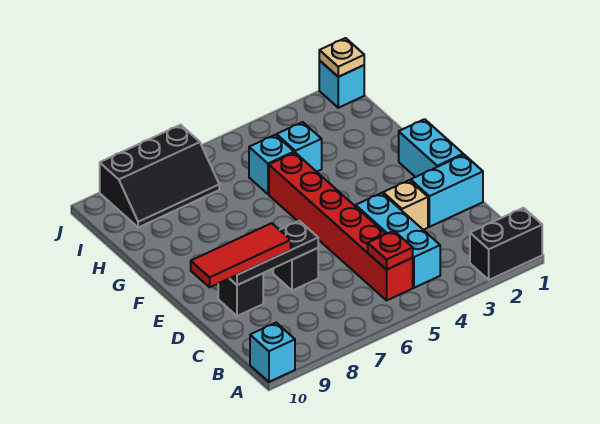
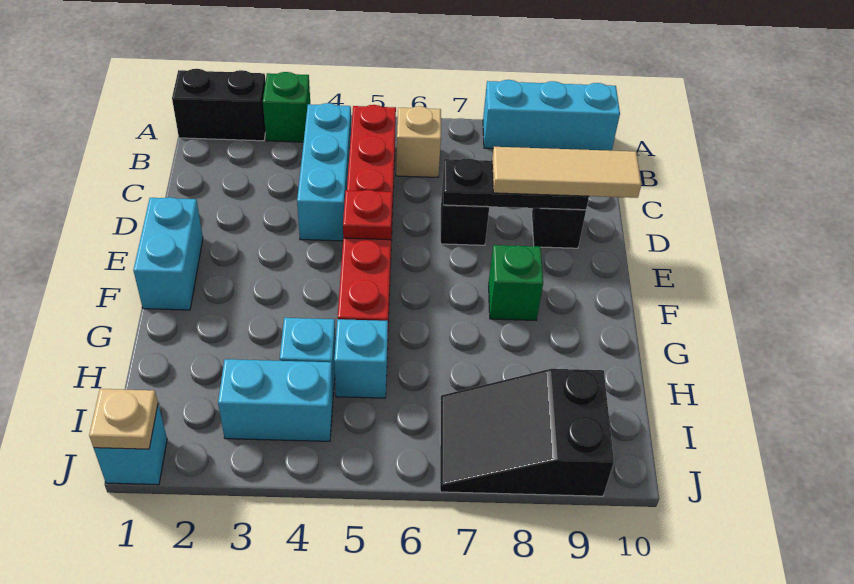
none -> green brick A3 level 1
cyan brick A10 level 1 -> cyan brick A8:A10 level 1
red plate B5 level 2 -> red plate E5 level 2
cyan brick D1:D2 level 1 -> cyan brick I3:I4 level 1
tan brick D3 level 1 -> tan brick B6 level 1
red tile D8:D10 level 3 -> tan tile D8:D10 level 3
none -> green brick F8 level 1
black slope I7:J9 level 1 top J -> black slope I7:J9 level 1 top 9

